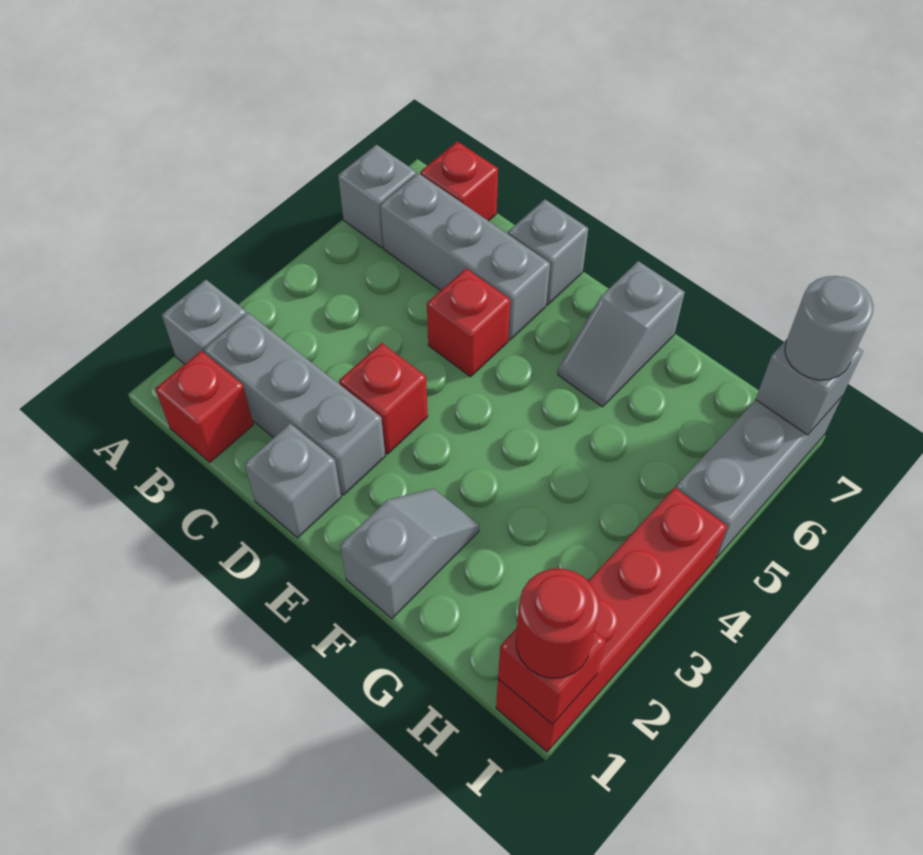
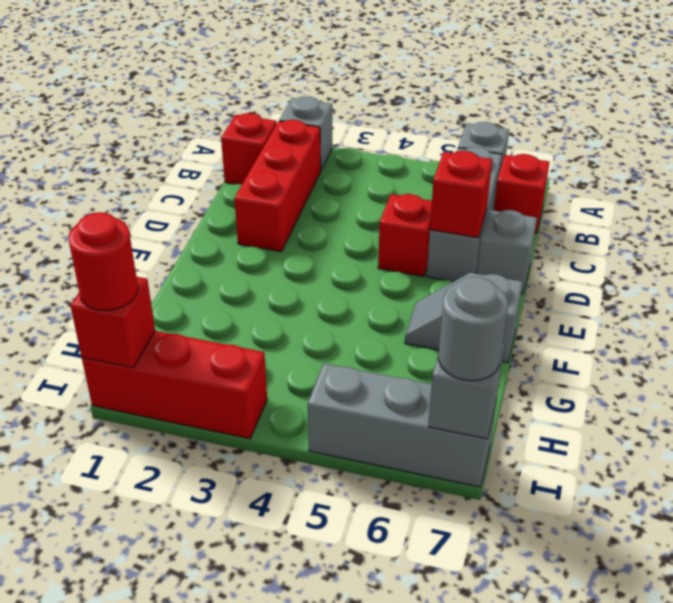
grey brick B2:D2 level 1 -> red brick B2:D2 level 1
grey brick D1 level 1 -> none
red brick D3 level 1 -> red brick D6 level 2
grey slope F1:F2 level 1 top 1 -> none
red brick I1:I4 level 1 -> red brick I1:I3 level 1

